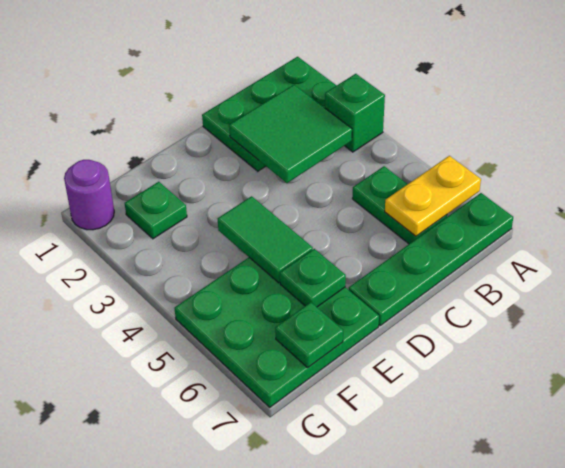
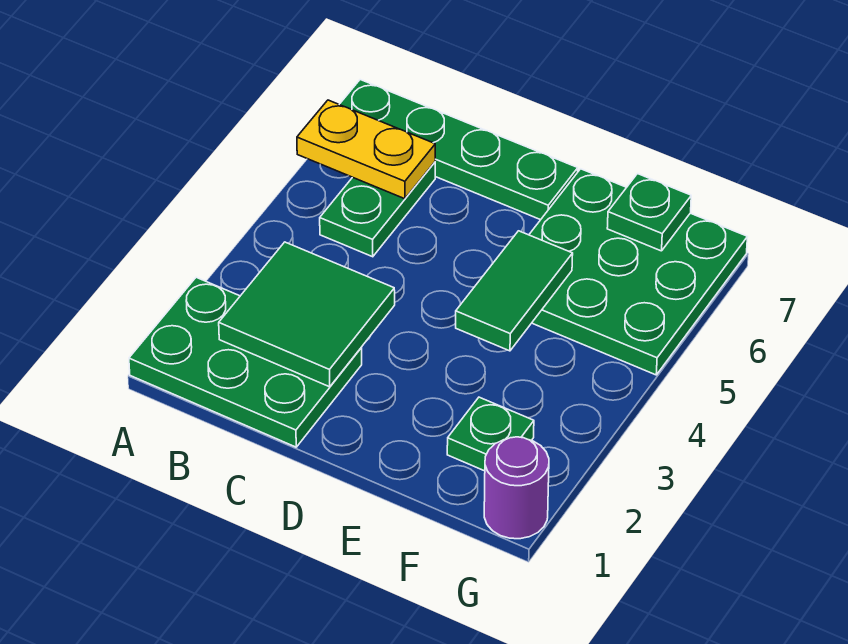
green brick A3 level 1 -> none
green plate E6 level 2 -> none

